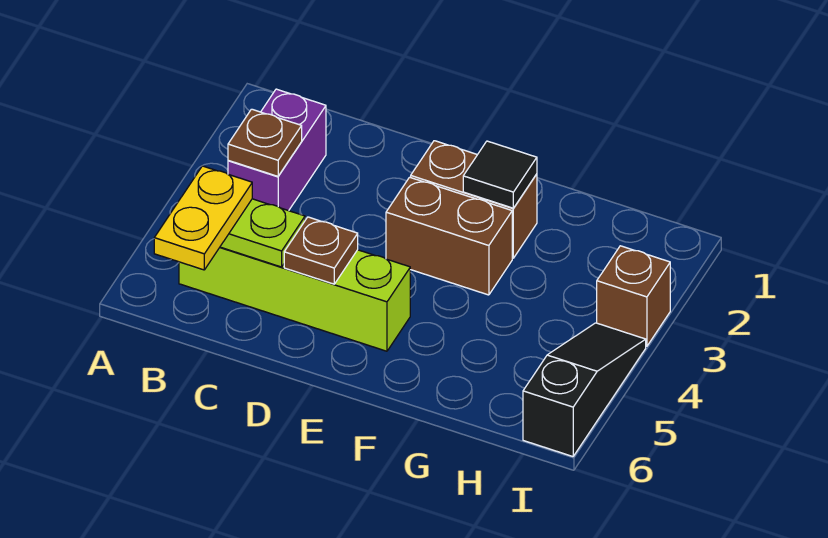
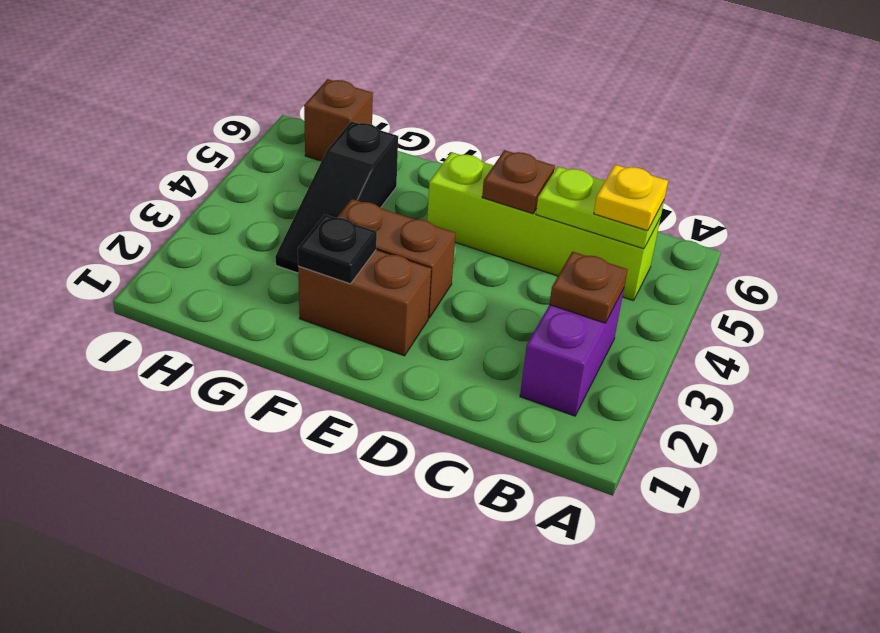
yellow plate B5:B6 level 3 -> yellow plate B5 level 3
black tile F2 level 2 -> black plate F2 level 2
brown brick I3 level 1 -> brown brick H6 level 1
black slope I4:I6 level 1 top 6 -> black slope G3:G5 level 1 top 5

